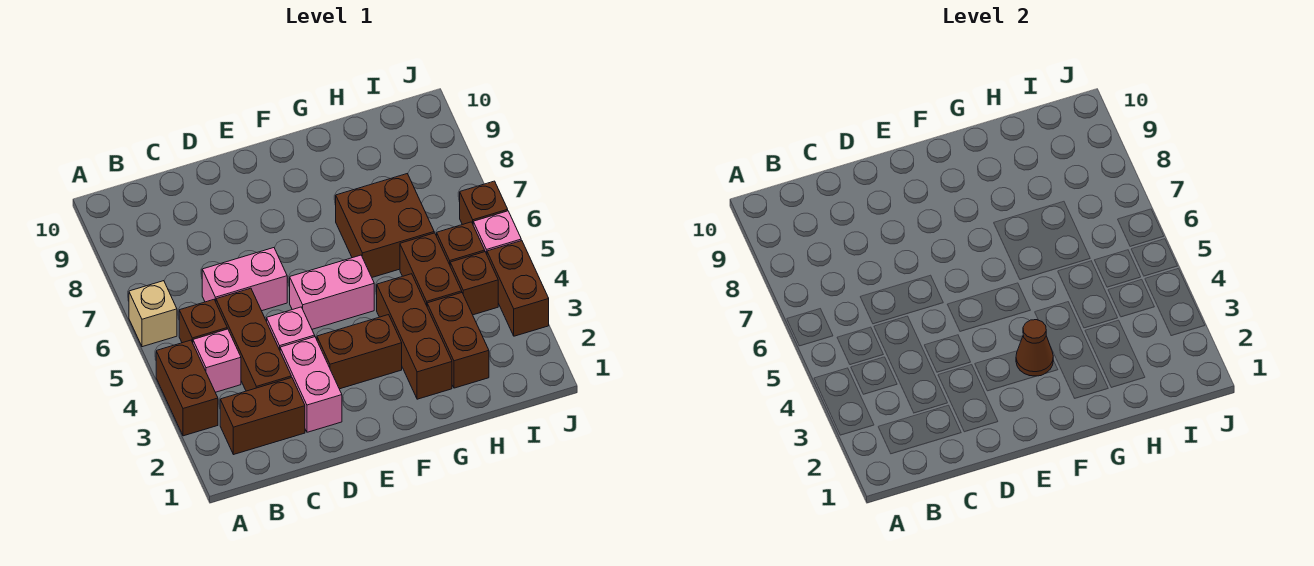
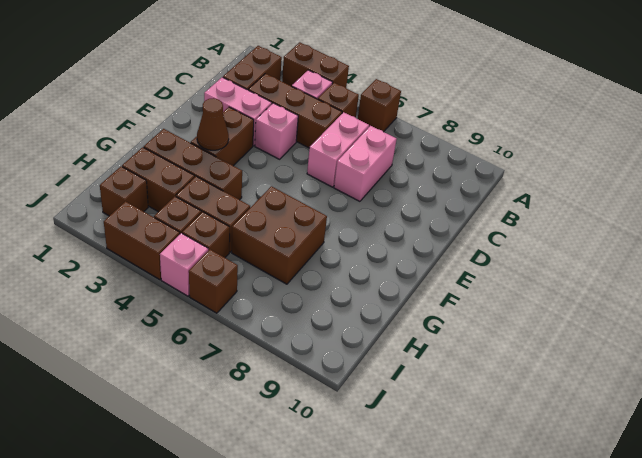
tan brick A6 level 1 -> brown brick A6 level 1
pink brick E5:F5 level 1 -> pink brick C7:D7 level 1
none -> brown brick I2 level 1

